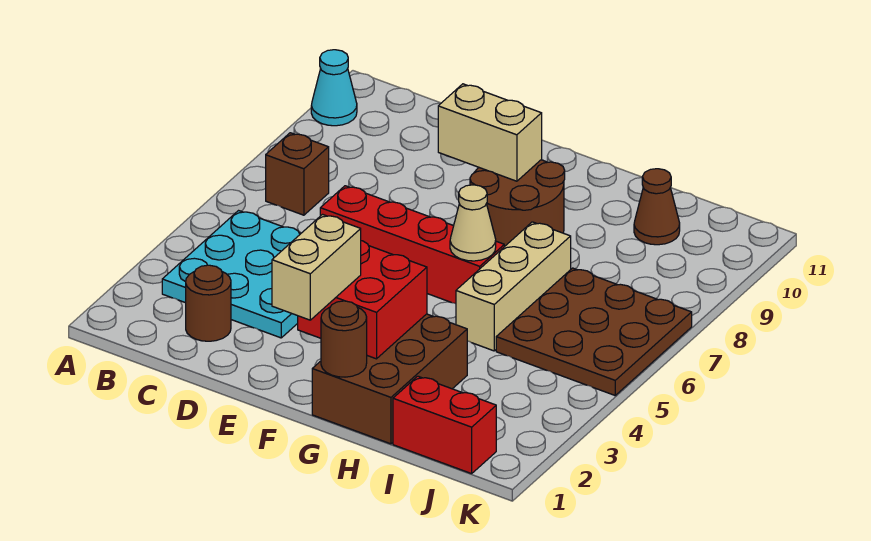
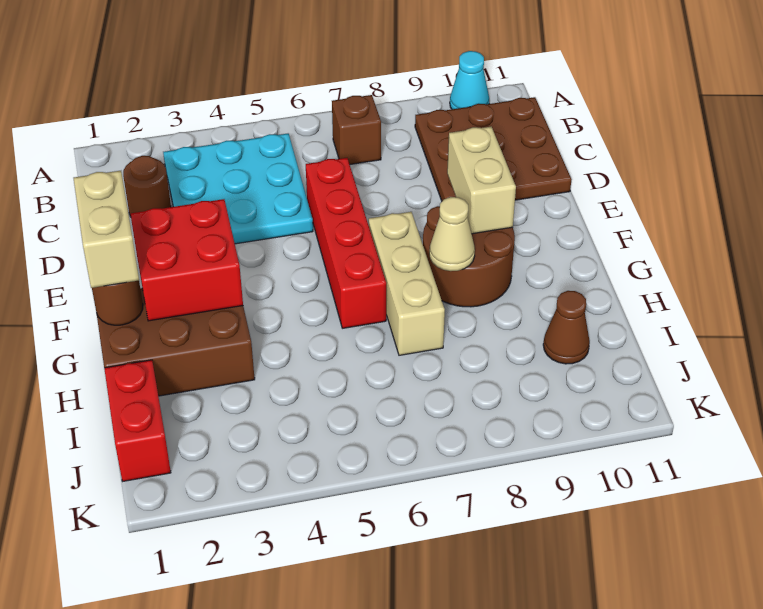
tan brick F1:F2 level 3 -> tan brick F1:G1 level 3
tan cone G6 level 2 -> tan cone G8 level 2
tan brick H5:H7 level 1 -> tan brick F7:H7 level 1
brown plate I5:K7 level 1 -> brown plate B9:D11 level 1

